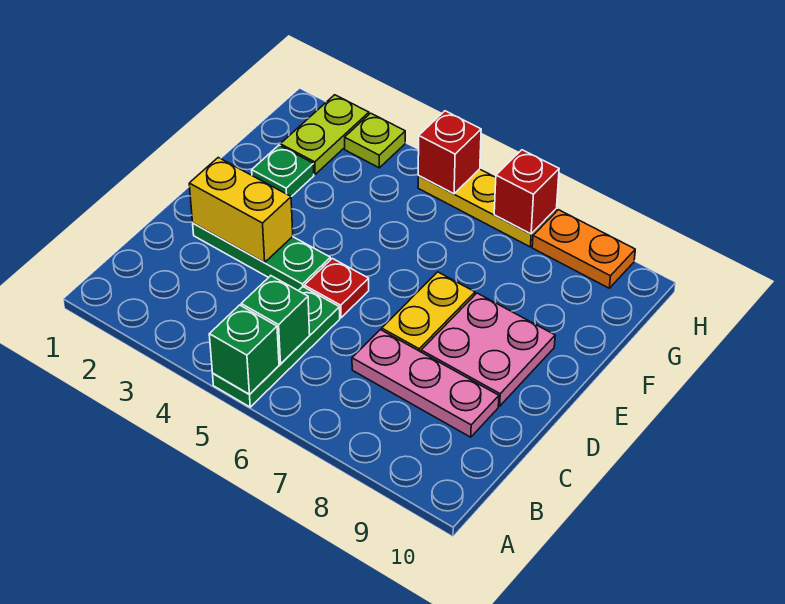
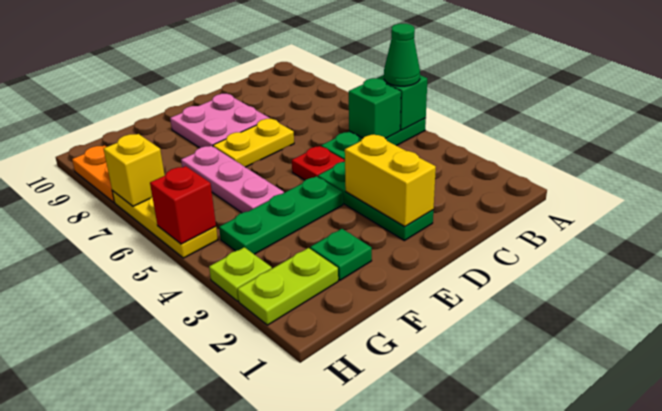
none -> green cone A5 level 3
pink plate C7:C9 level 1 -> pink plate F5:F7 level 1
none -> green plate E4:G4 level 1
red brick H7 level 2 -> yellow brick H7 level 2

